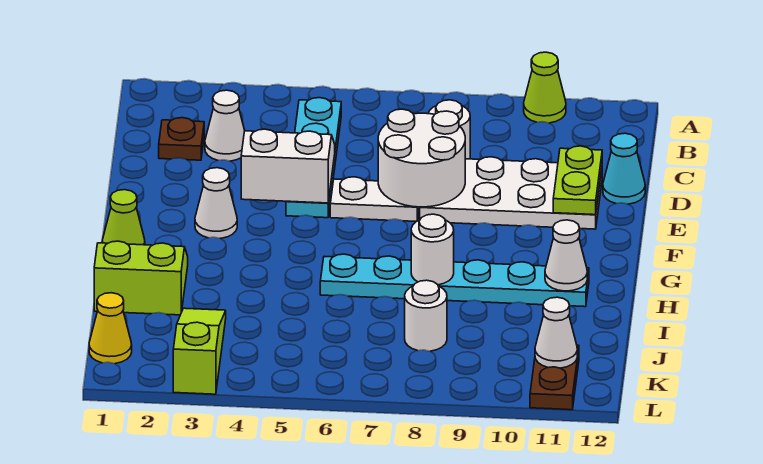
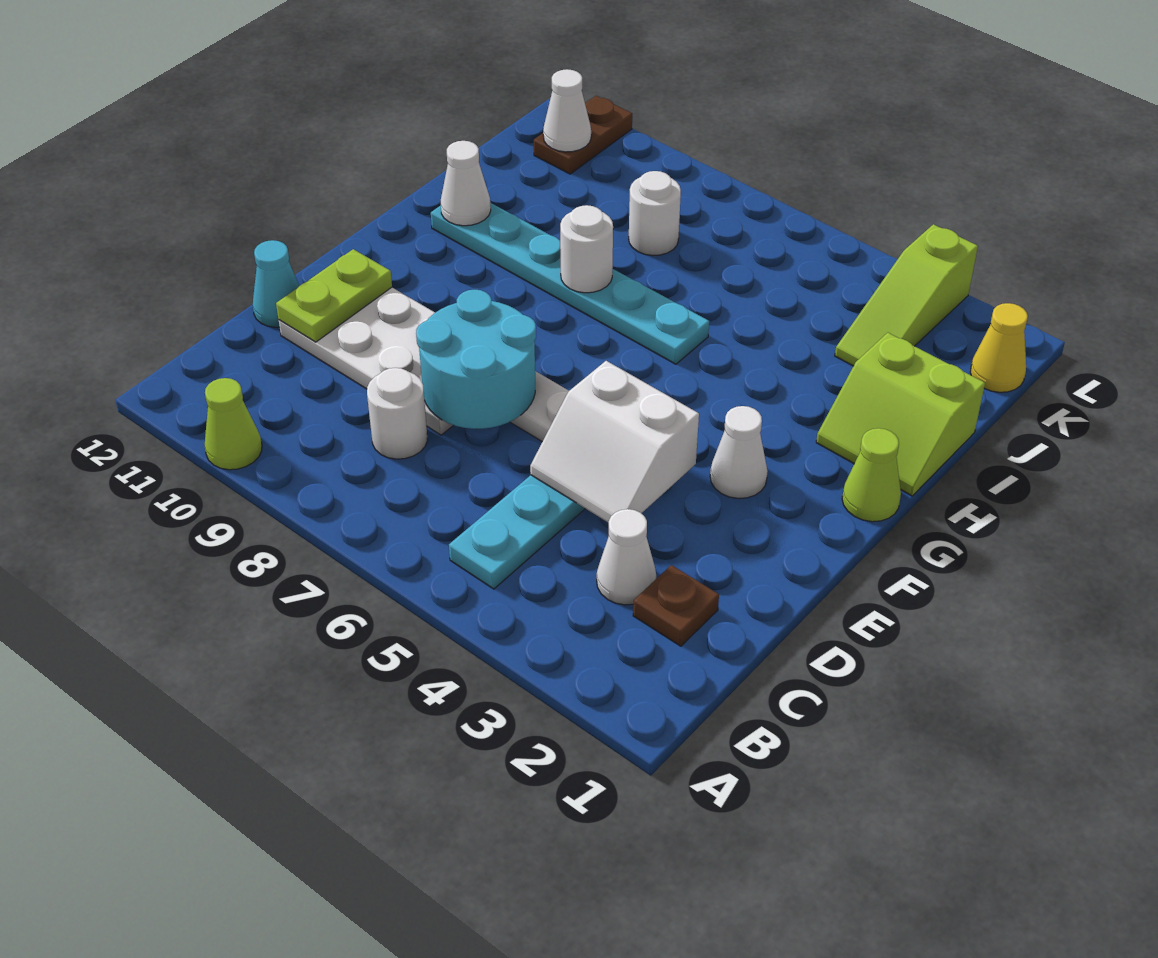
white round brick D7:E8 level 2 -> cyan round brick D7:E8 level 2

